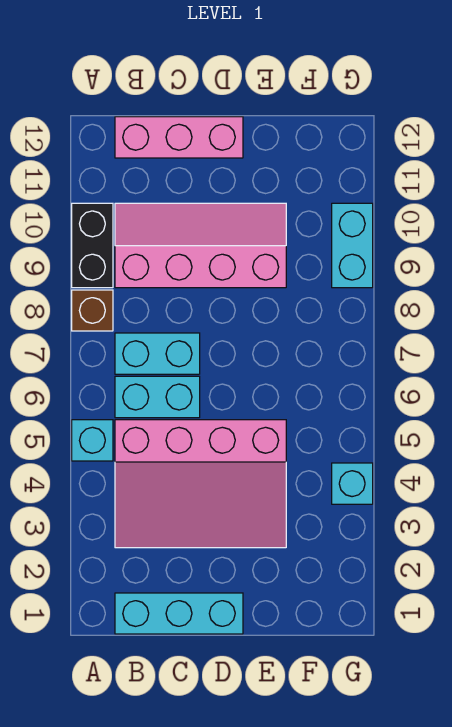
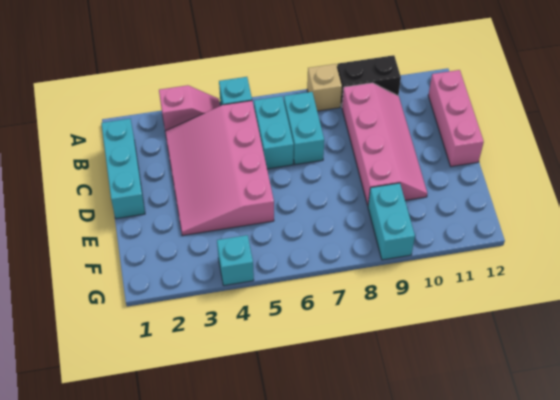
none -> pink slope A3:A4 level 1 top 3
brown brick A8 level 1 -> tan brick A8 level 1
cyan brick G9:G10 level 1 -> cyan brick F9:G9 level 1

